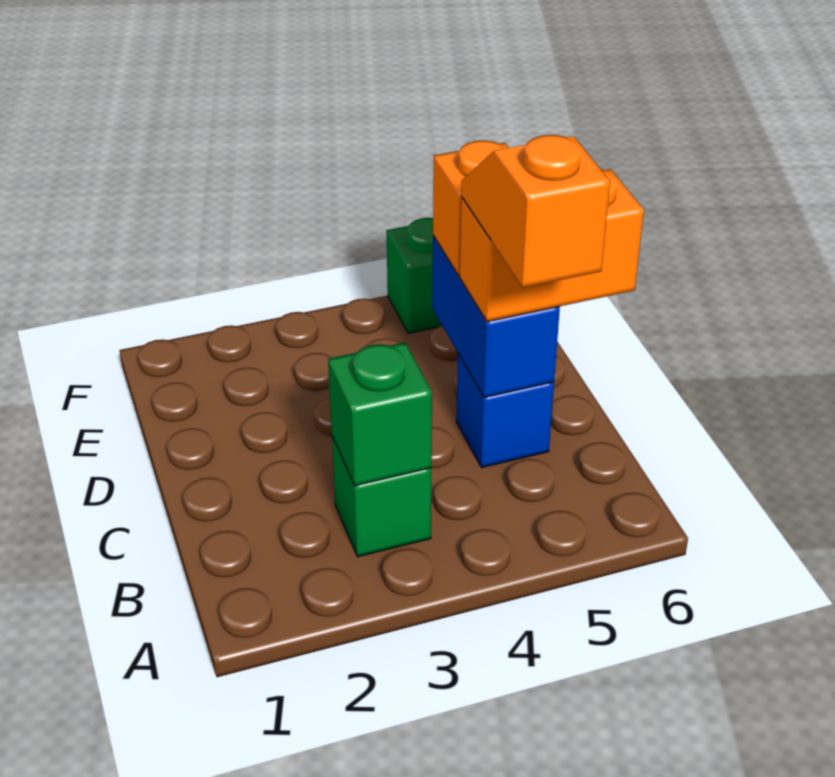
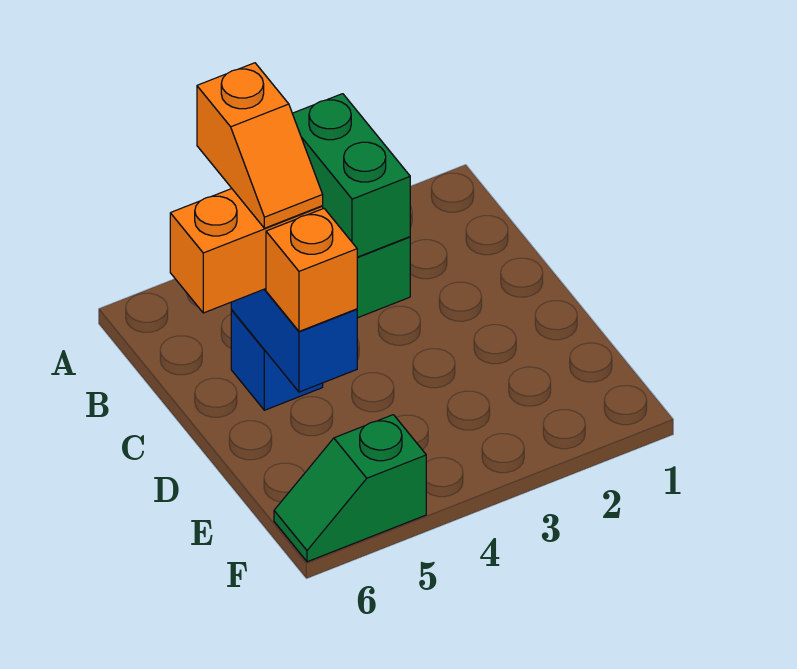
green brick B3 level 2 -> green brick A3:B3 level 2

